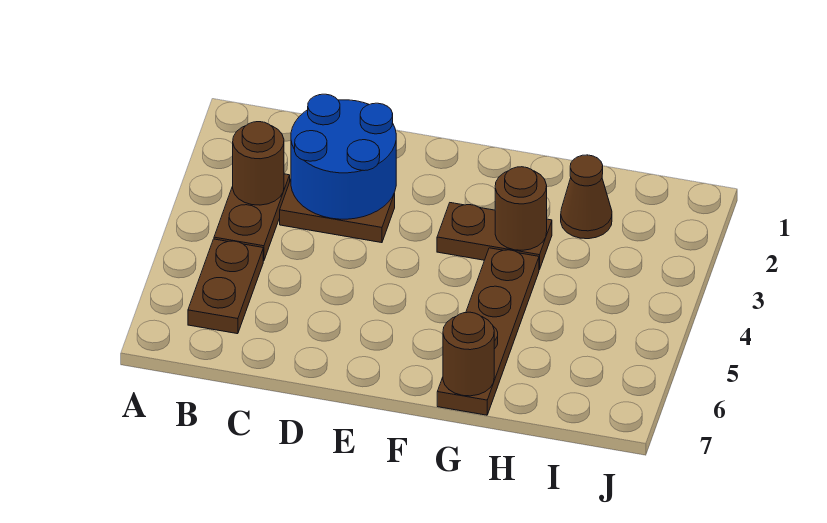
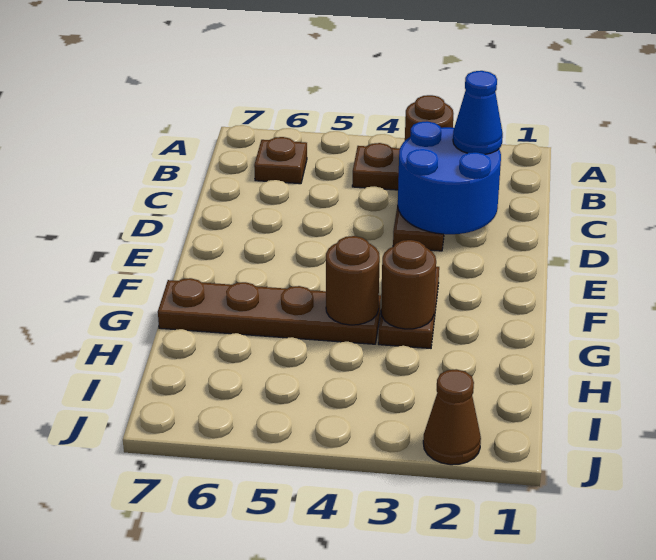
brown plate B5:B6 level 1 -> brown plate B6 level 1
none -> blue cone C2 level 3
brown round brick G7 level 2 -> brown round brick G4 level 2
brown cone H2 level 1 -> brown cone J2 level 1

